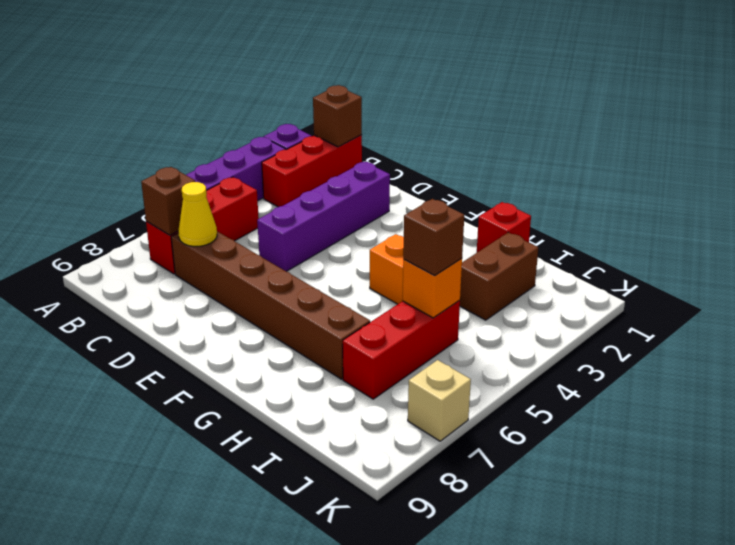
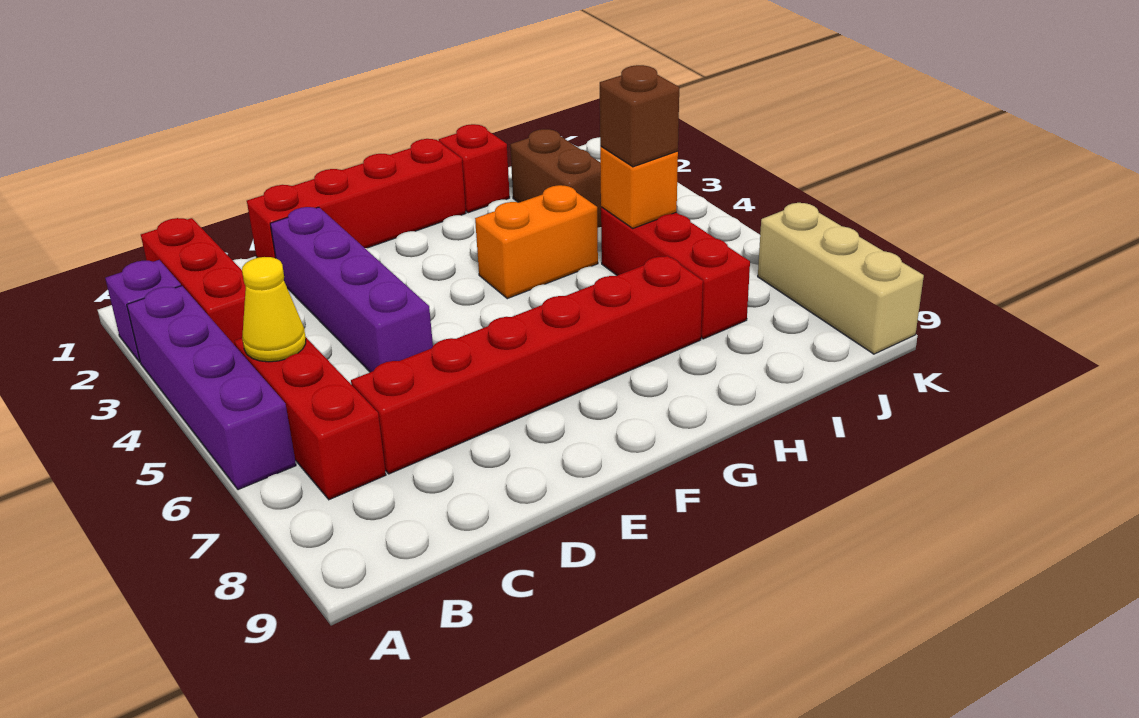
brown brick B1 level 2 -> none
brown brick B7 level 2 -> none
brown brick C7:H7 level 1 -> red brick C7:H7 level 1
yellow cone C7 level 2 -> yellow cone B5 level 2
none -> red brick D1:G1 level 1
tan brick K7 level 1 -> tan brick K7:K9 level 1

